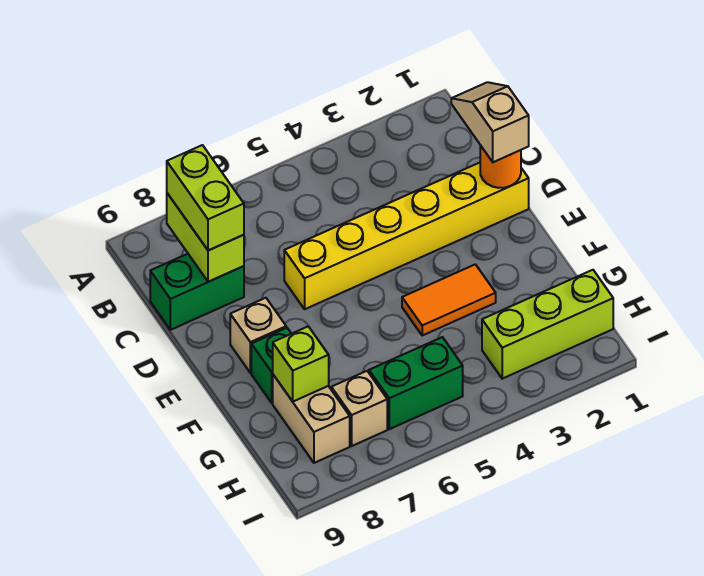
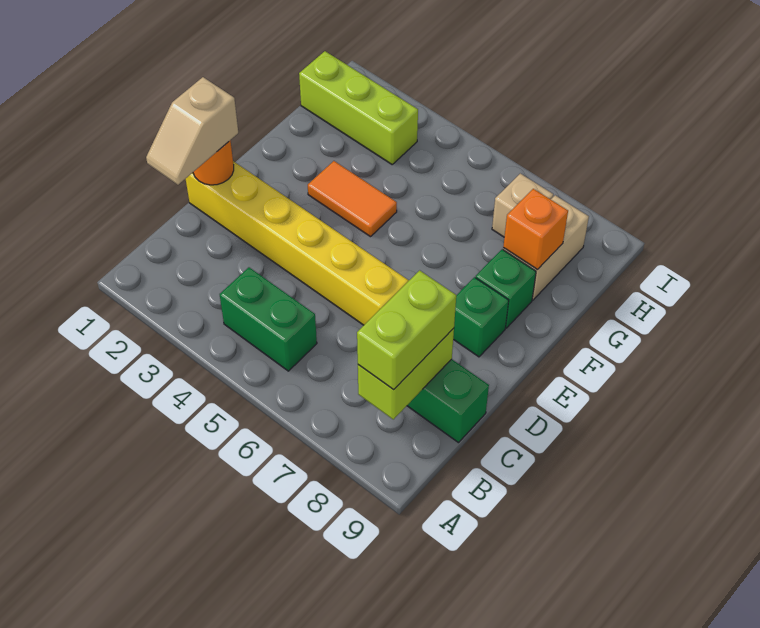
tan brick E8 level 1 -> green brick E8 level 1
lime brick G8 level 2 -> orange brick G8 level 2
green brick H5:H6 level 1 -> green brick B4:B5 level 1

